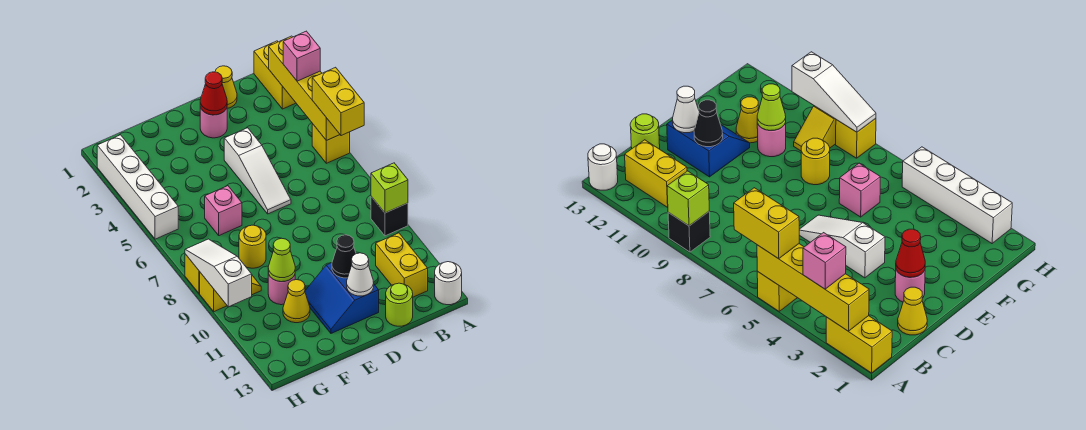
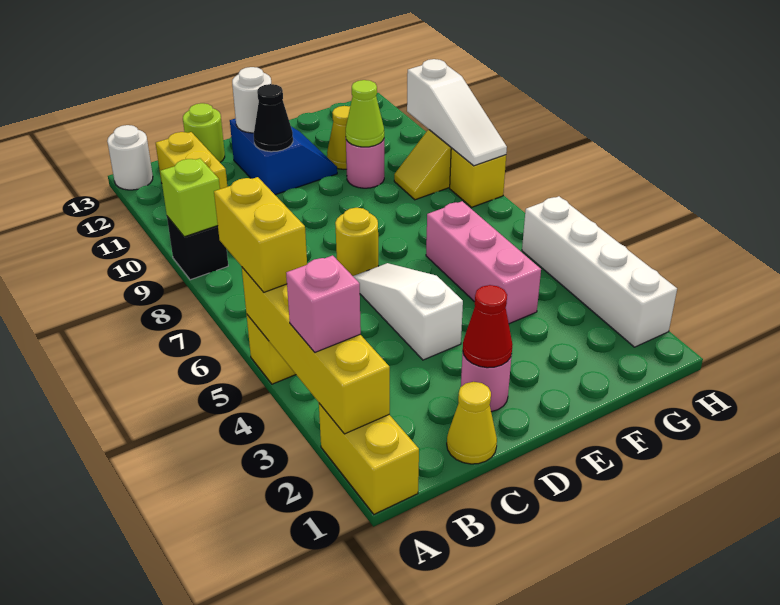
white cone D12 level 2 -> white round brick D12 level 2
pink brick F6 level 1 -> pink brick F4:F6 level 1
yellow round brick F8 level 1 -> yellow round brick D7 level 1

